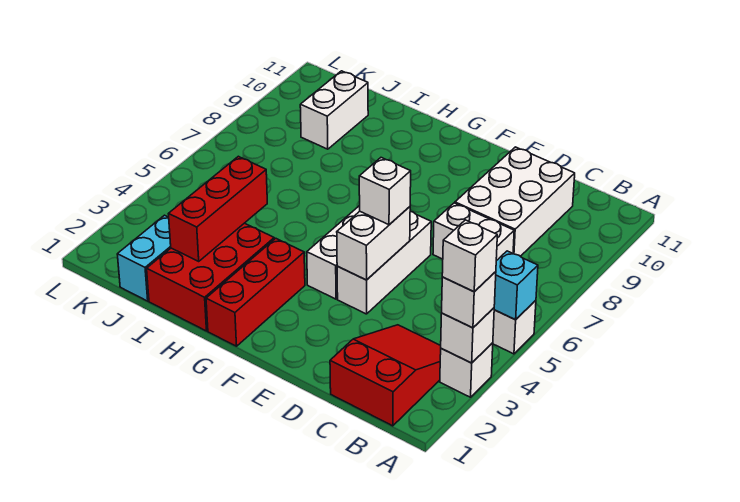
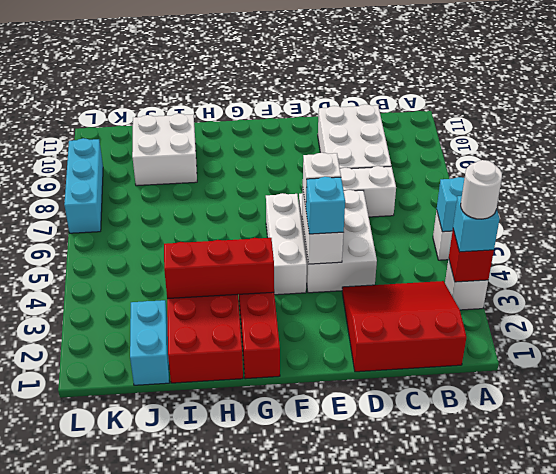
white brick A3 level 2 -> red brick A3 level 2
white brick A3 level 3 -> cyan brick A3 level 3
white brick A3 level 4 -> white round brick A3 level 4
red slope B1:C3 level 1 top 1 -> red slope B1:D3 level 1 top 1
white brick E4:E6 level 1 -> white brick D4:E6 level 1
none -> cyan brick E4 level 3
red brick I2:I4 level 2 -> red brick G3:I3 level 2
white brick J9:J10 level 1 -> white brick I9:J10 level 1
none -> cyan brick L7:L9 level 1

